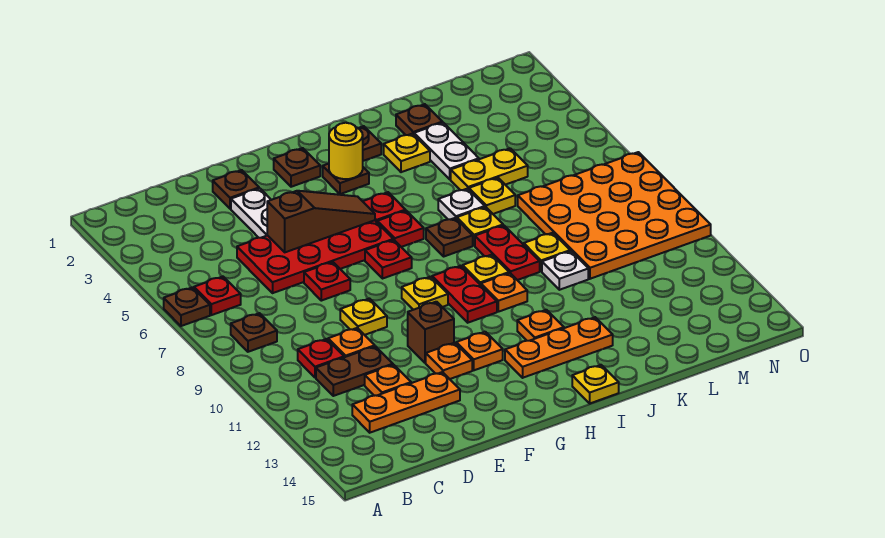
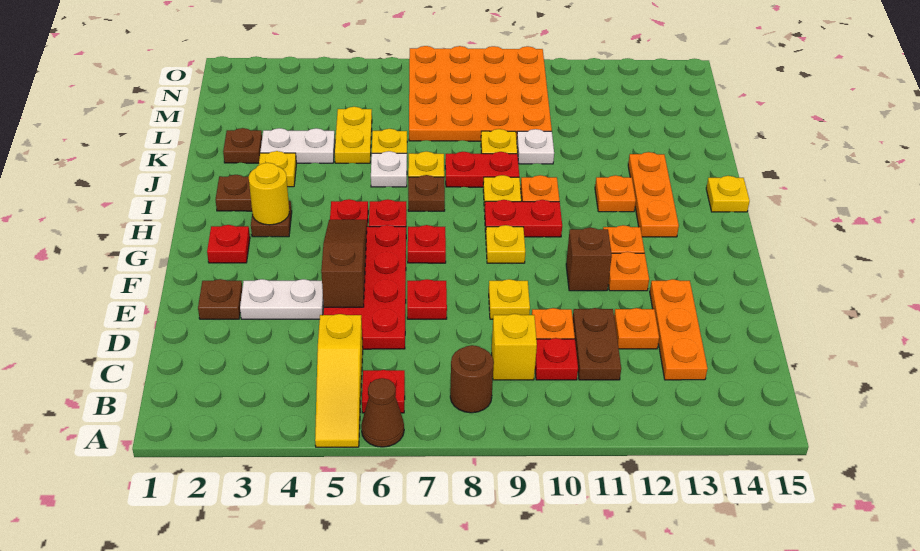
none -> yellow slope A5:C5 level 1 top C
brown plate A6 level 1 -> brown cone A6 level 1
brown plate B8 level 1 -> brown round brick B8 level 1
none -> yellow brick C9 level 1
brown plate G2 level 1 -> red plate G2 level 1

